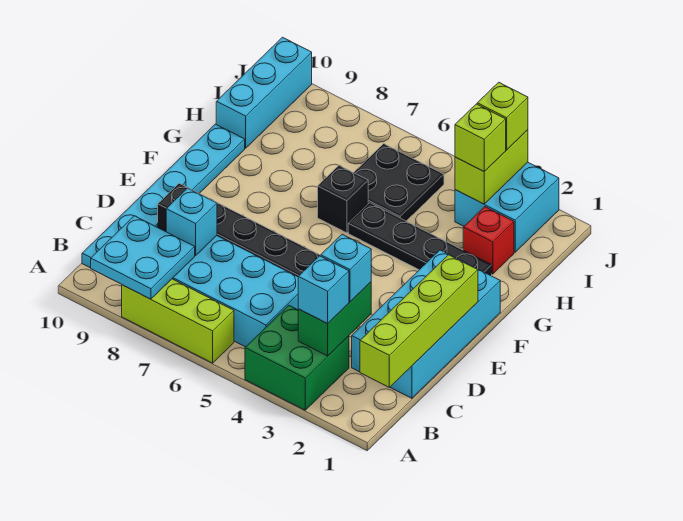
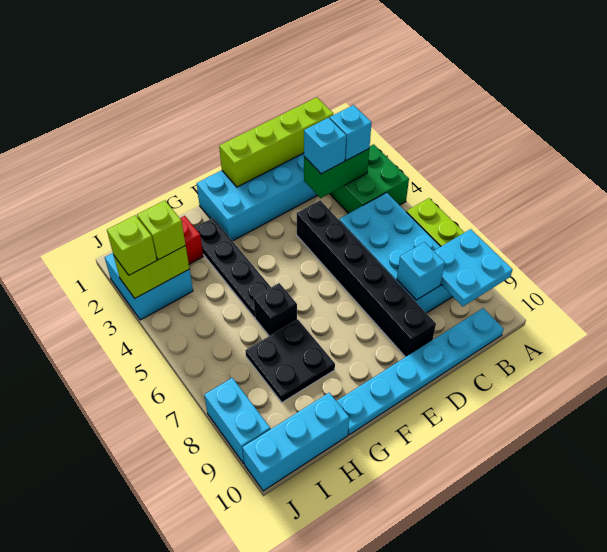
black plate H5:I6 level 1 -> black plate G7:H8 level 1
none -> cyan brick J8:J9 level 1

